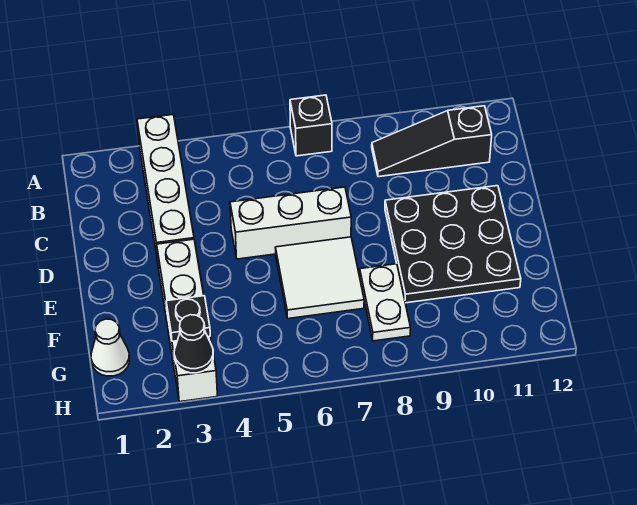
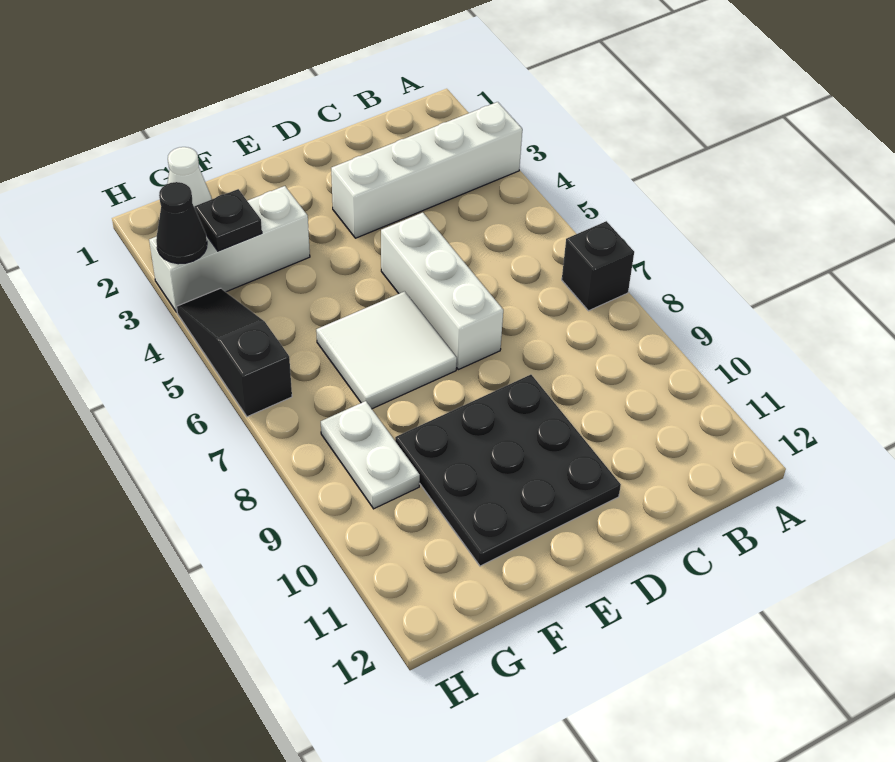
black slope B9:B11 level 1 top 11 -> black slope H4:H6 level 1 top 6
white brick E3:H3 level 1 -> white brick F3:H3 level 1
white plate F8:G8 level 1 -> white plate G8:G9 level 1

